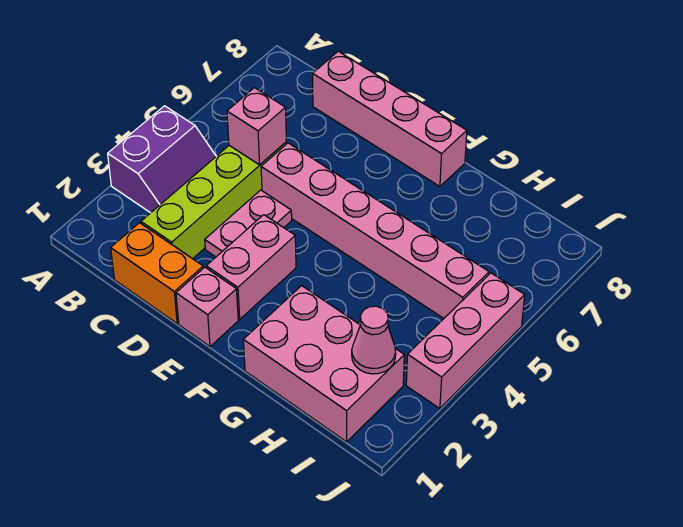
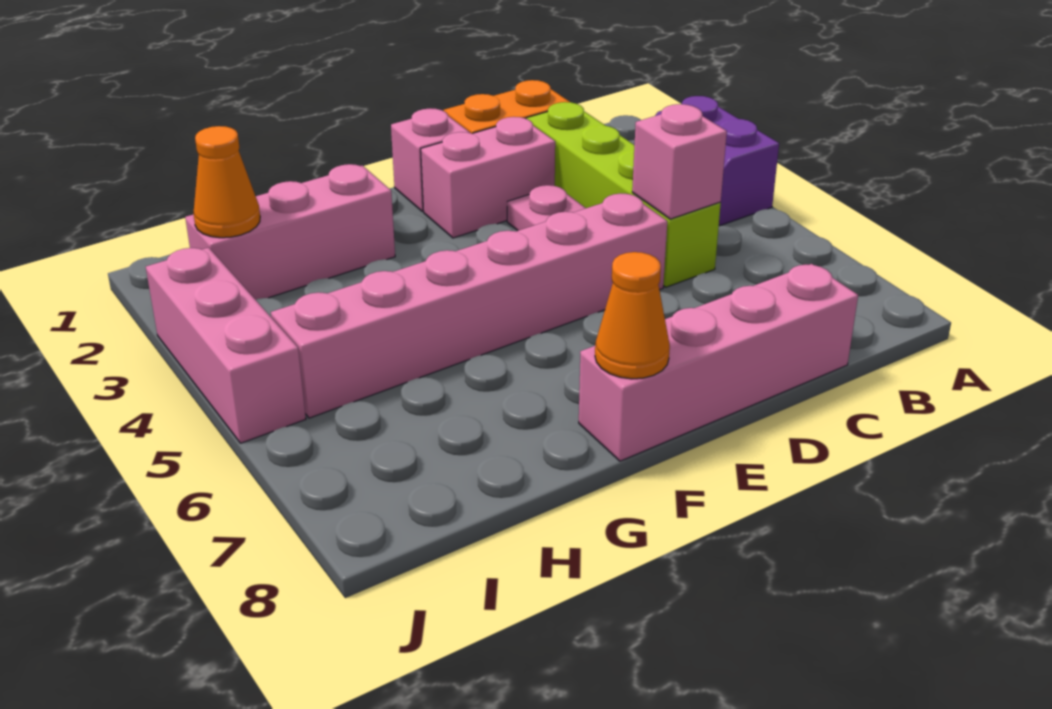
pink brick E2:E3 level 1 -> pink brick D2:E2 level 1
none -> orange cone F8 level 2
pink brick G1:I2 level 1 -> pink brick G2:I2 level 1
pink cone I2 level 2 -> orange cone I2 level 2

